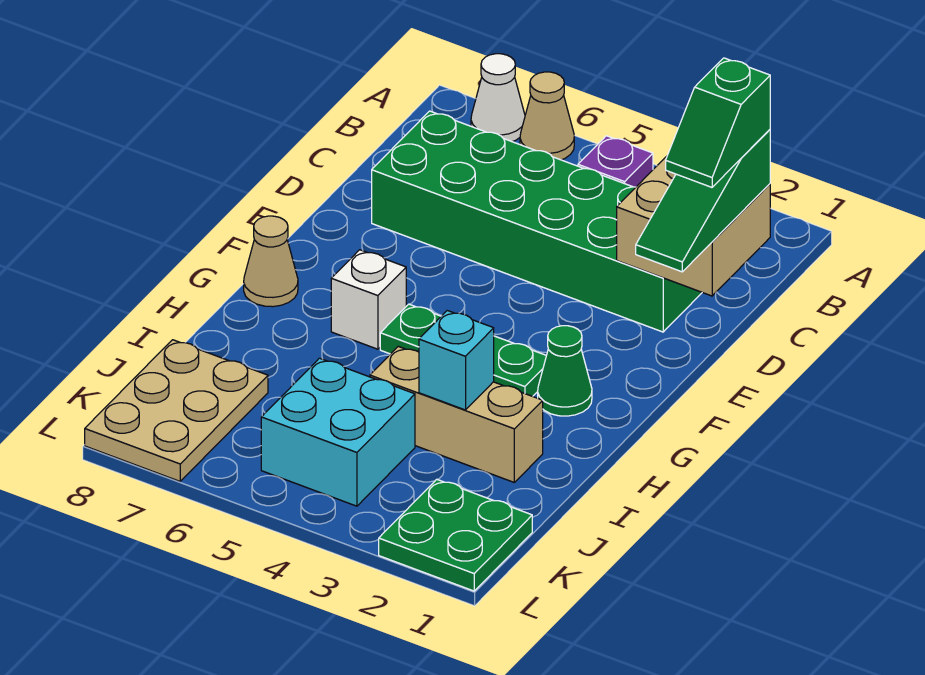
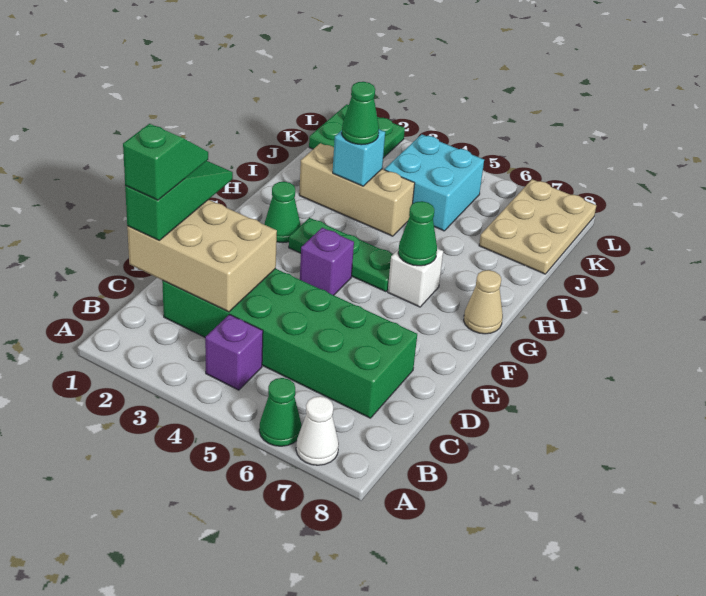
tan cone A6 level 1 -> green cone A6 level 1
tan brick C1:D2 level 2 -> tan brick C1:D3 level 2
none -> purple brick F4 level 1
none -> green cone G6 level 2
none -> green cone I3 level 3

